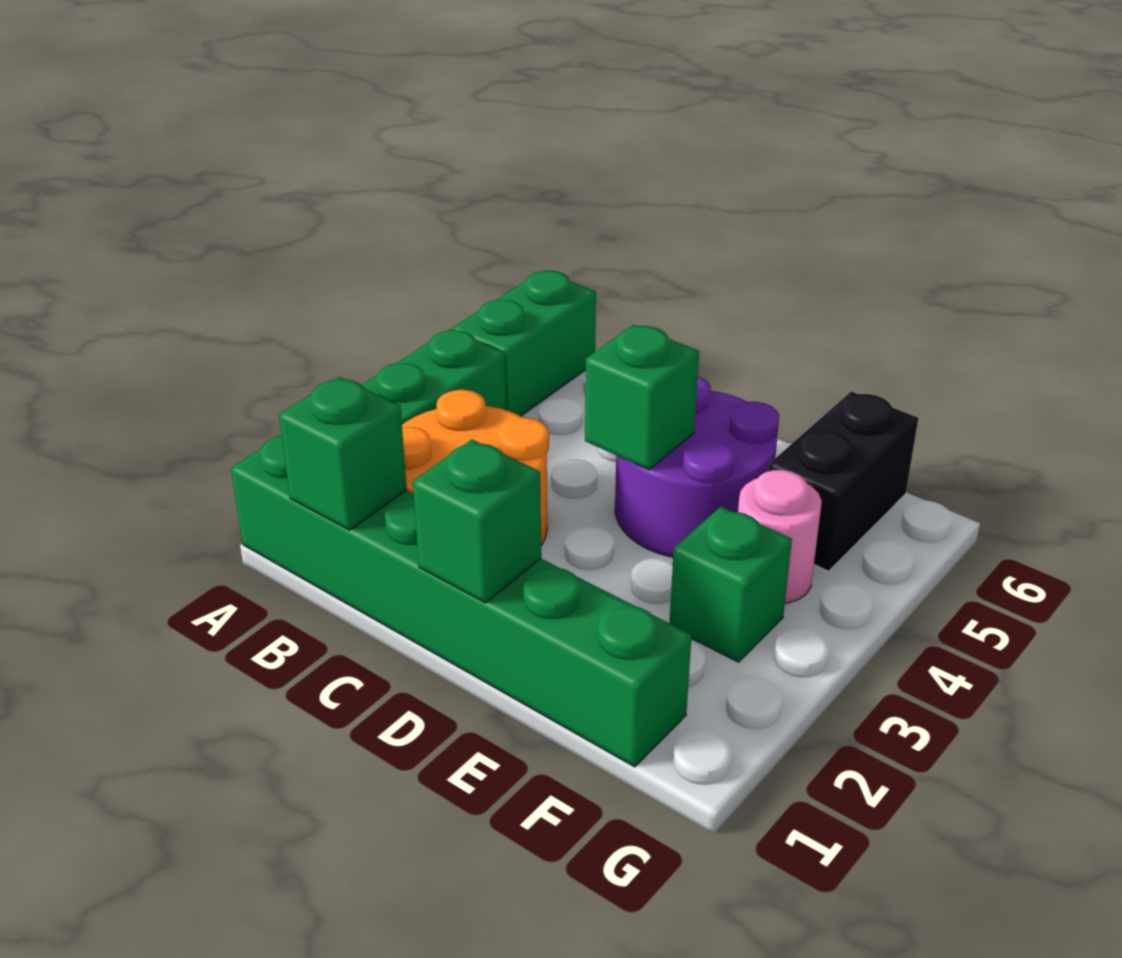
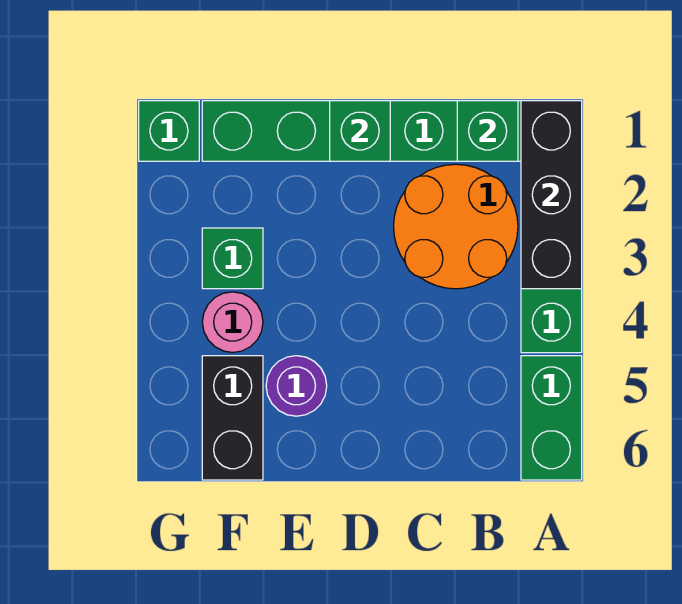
none -> black brick A1:A3 level 2
purple round brick D4:E5 level 1 -> purple round brick E5 level 1
green brick D4 level 2 -> green brick G1 level 1

